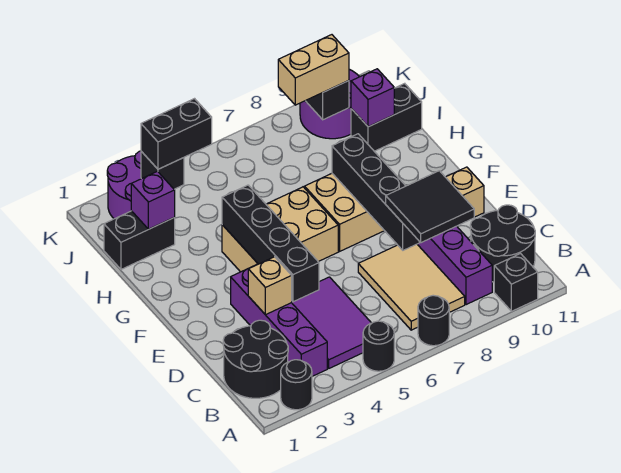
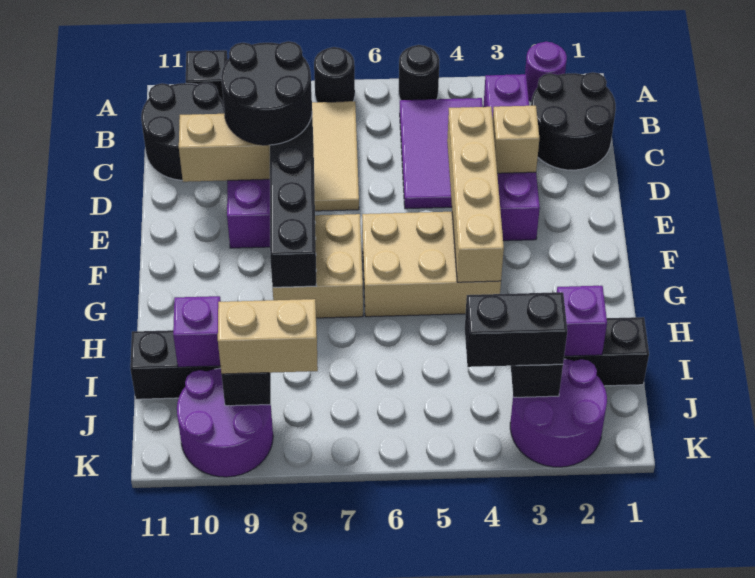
black round brick A2 level 1 -> purple round brick A2 level 1
black tile C8:D9 level 3 -> black round brick C8:D9 level 3
black brick D4:G4 level 2 -> tan brick D4:G4 level 2

